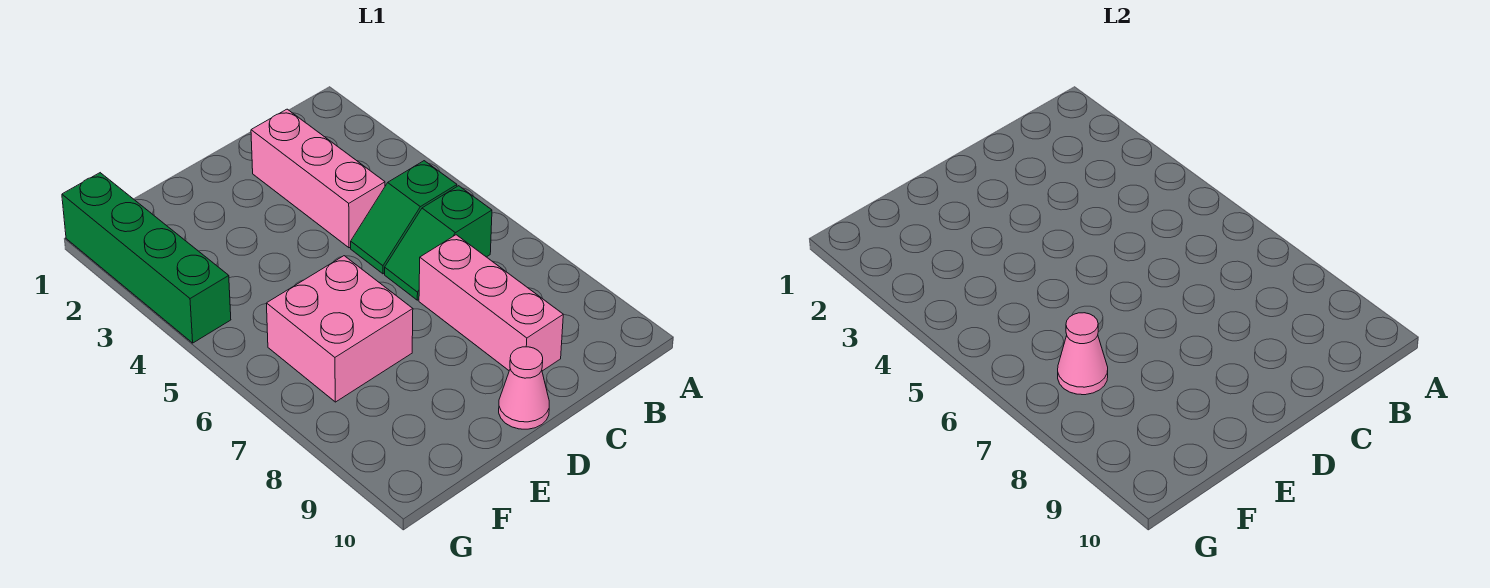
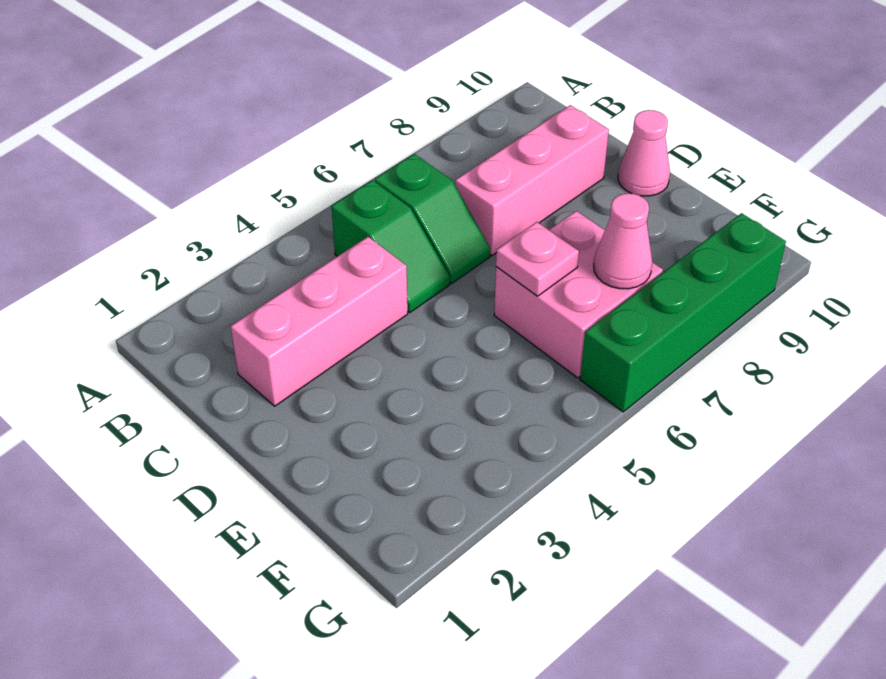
none -> pink plate E6 level 2
green brick G1:G4 level 1 -> green brick G6:G9 level 1

